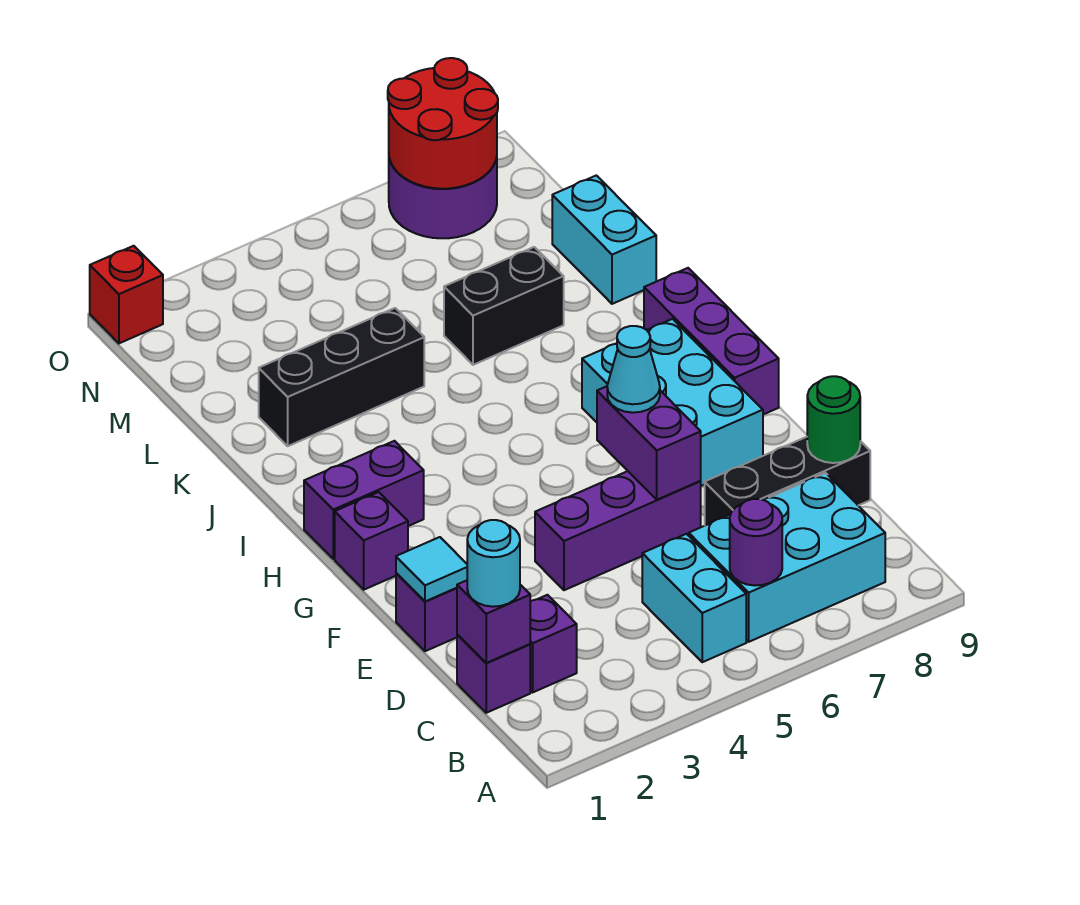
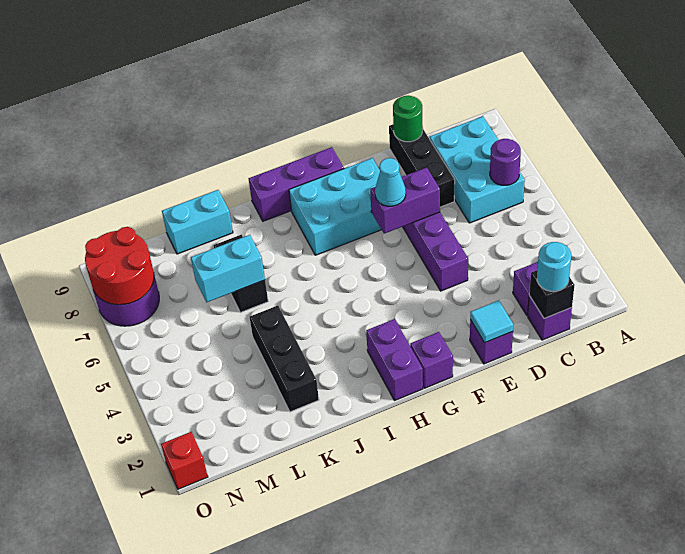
cyan brick B5:C5 level 1 -> cyan brick K6:L6 level 2
purple brick C1 level 2 -> black brick C1 level 2

